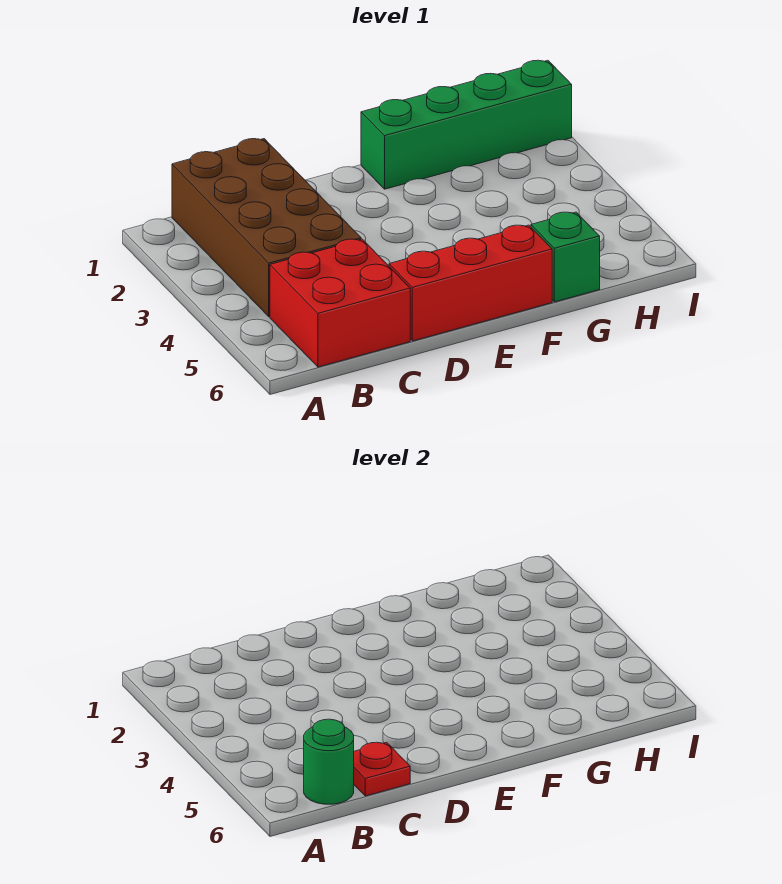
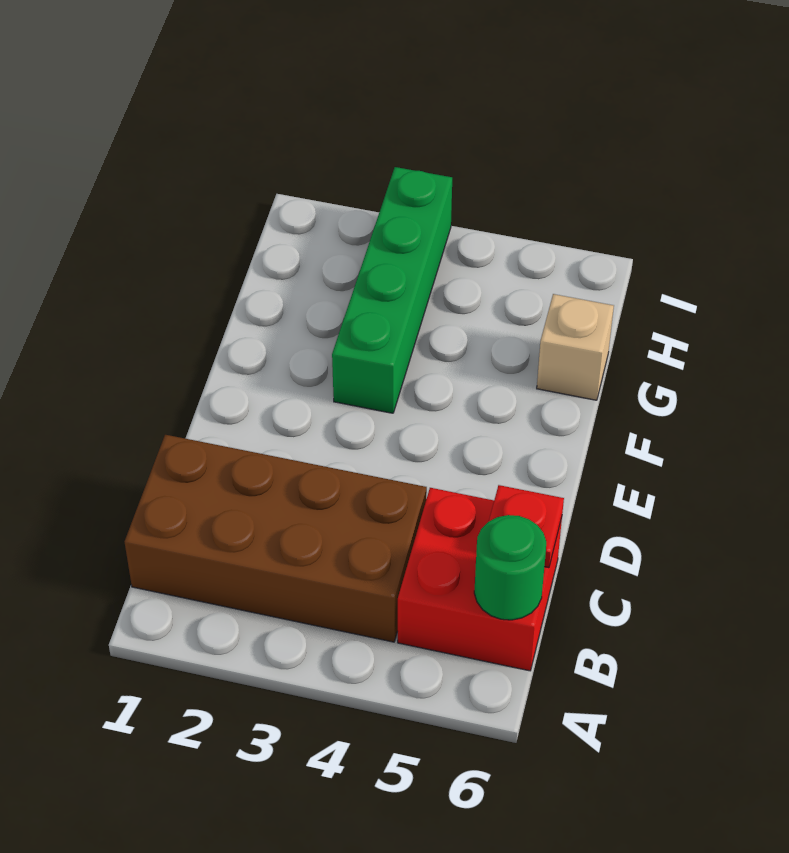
red brick D6:F6 level 1 -> none
green brick F1:I1 level 1 -> green brick F3:I3 level 1
green brick G6 level 1 -> tan brick G6 level 1

